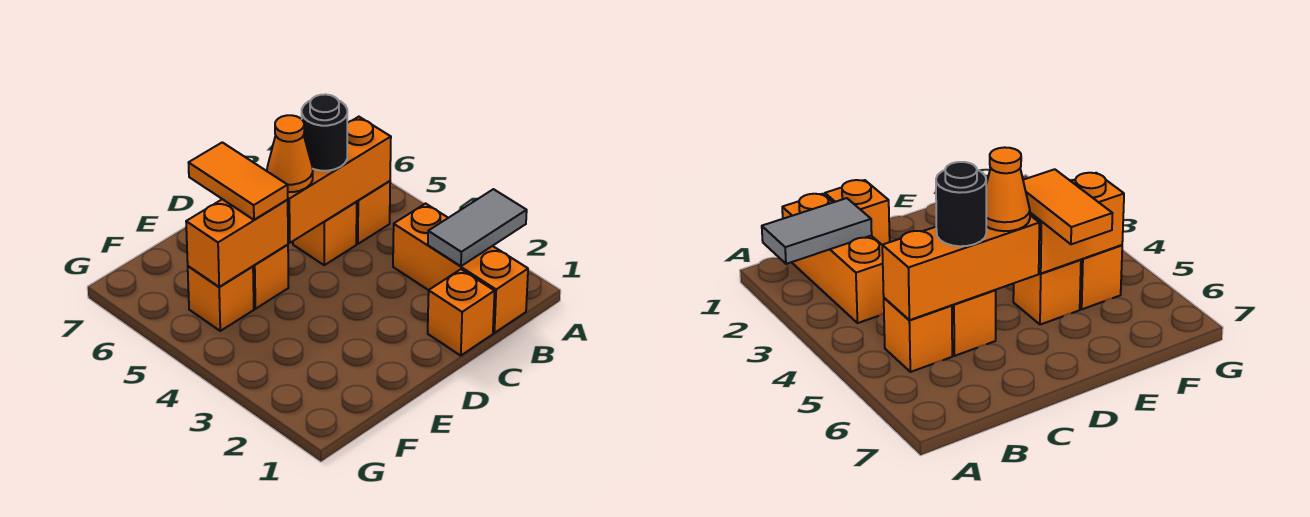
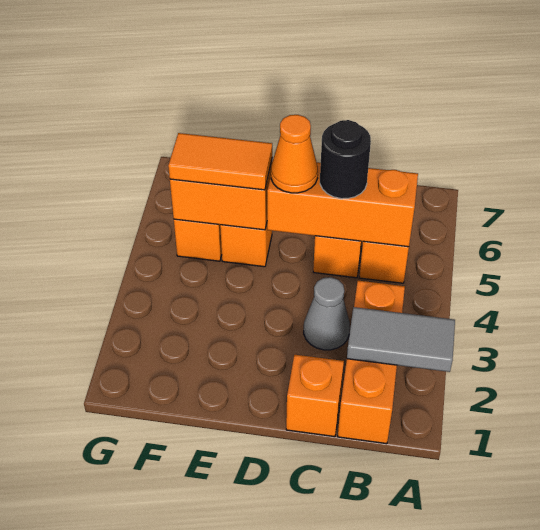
none -> grey cone C3 level 1
orange tile E5:E6 level 3 -> orange tile E5:F5 level 3

